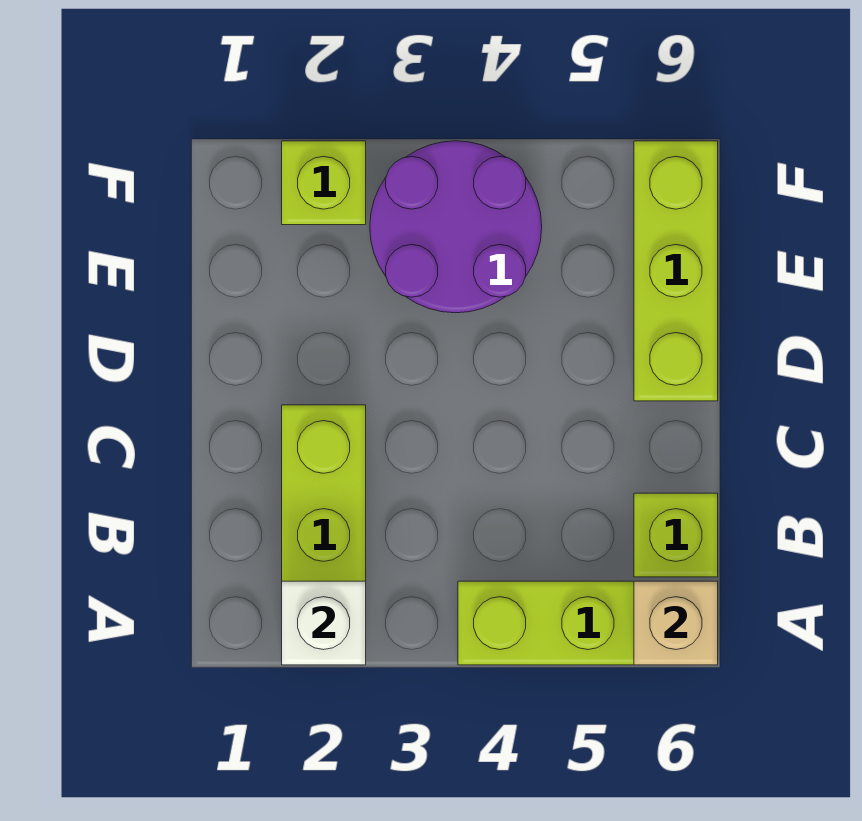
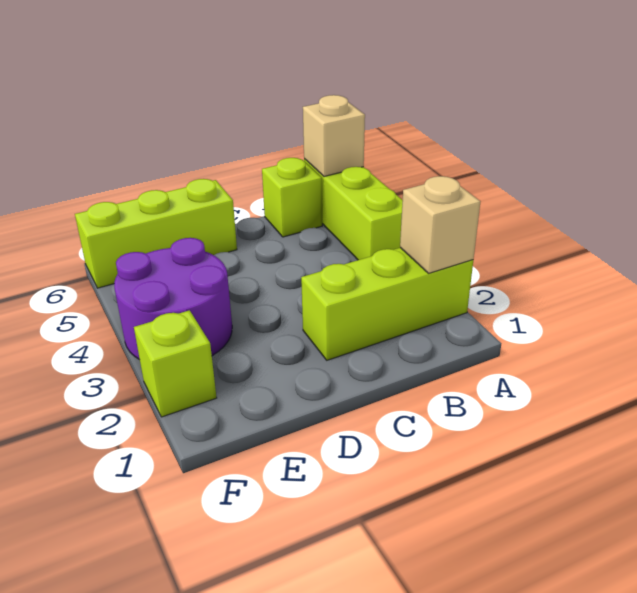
white brick A2 level 2 -> tan brick A2 level 2

